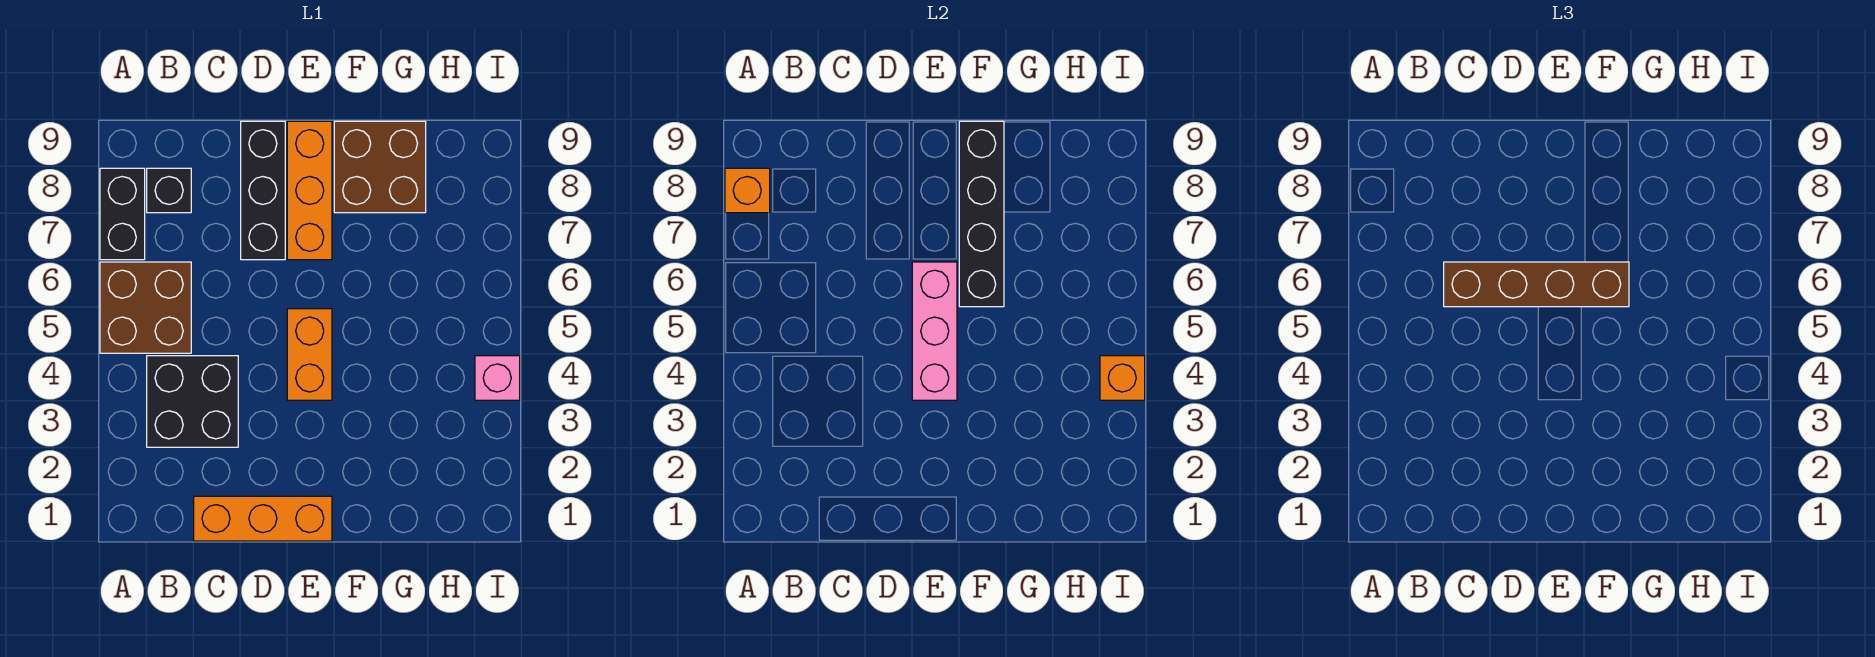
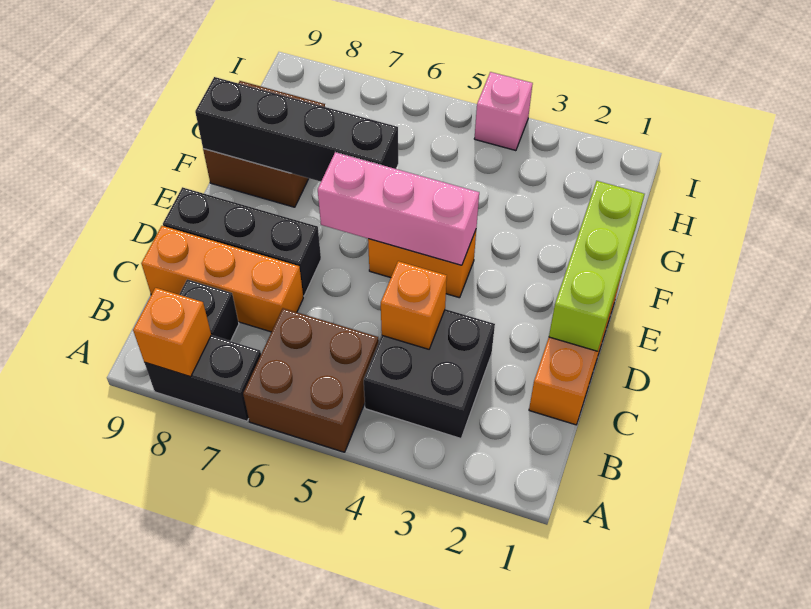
brown brick C6:F6 level 3 -> none
none -> lime brick D1:F1 level 2
orange brick E7:E9 level 1 -> orange brick C7:C9 level 1
orange brick I4 level 2 -> orange brick C4 level 2

